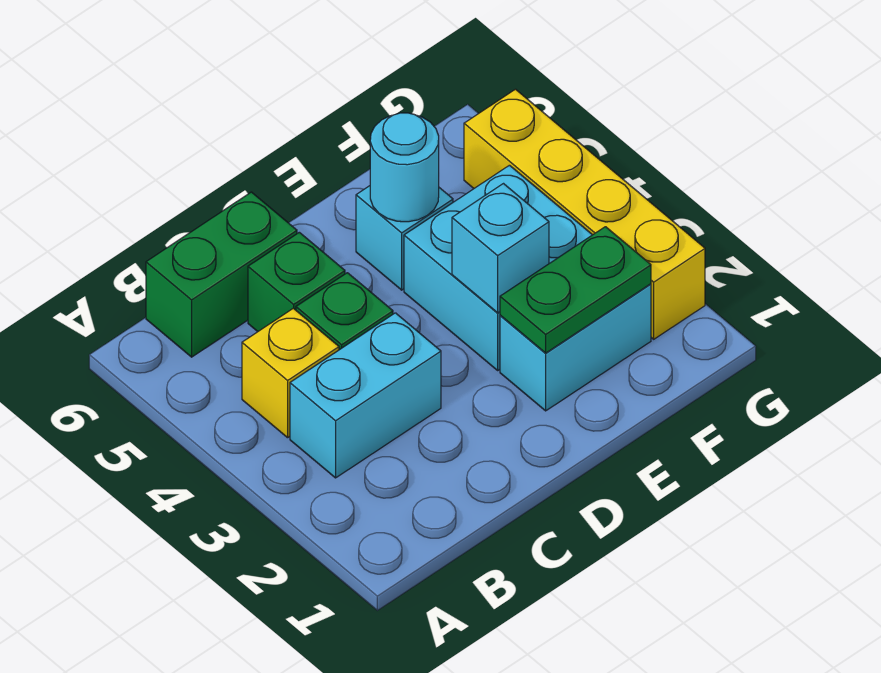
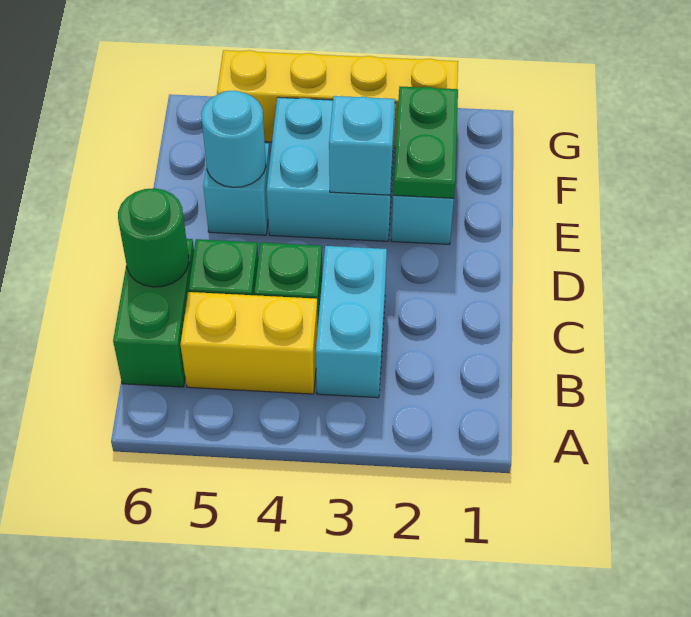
yellow brick B4 level 1 -> yellow brick B4:B5 level 1
none -> green round brick C6 level 2

